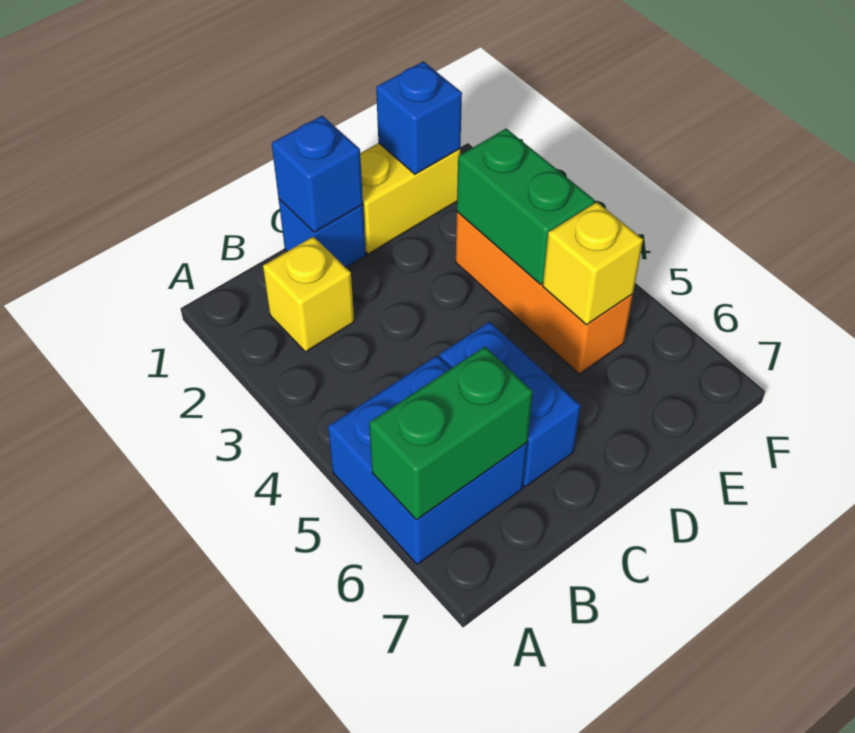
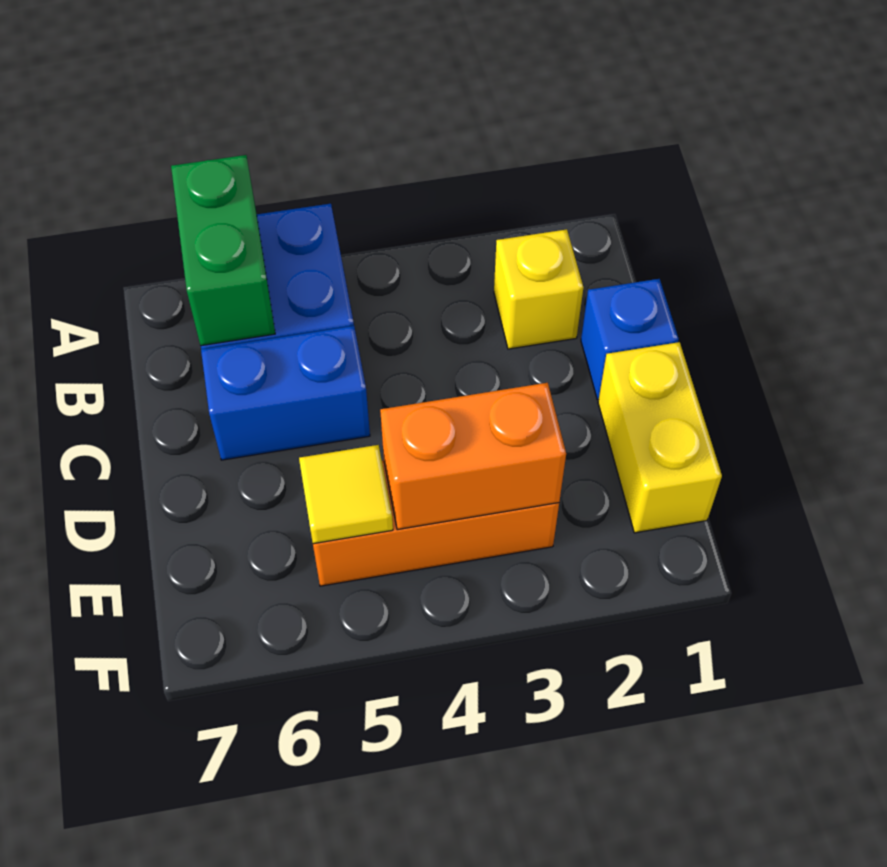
blue brick C1 level 2 -> none
blue brick E1 level 2 -> none
green brick E3:E4 level 2 -> orange brick E3:E4 level 2
yellow brick E5 level 2 -> yellow tile E5 level 2

